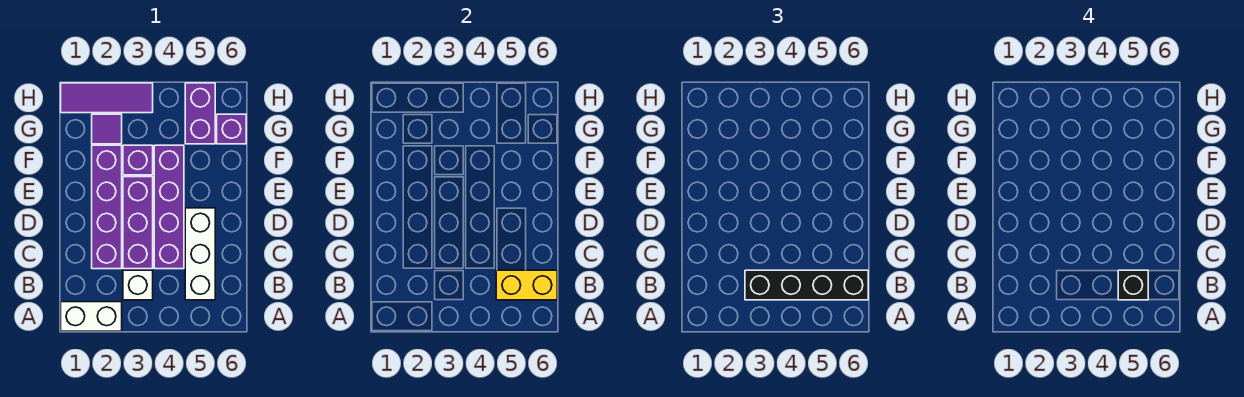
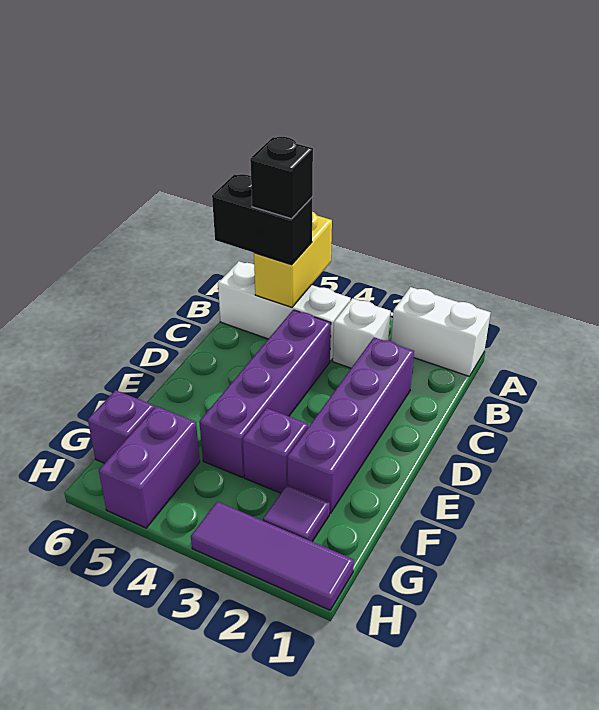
black brick B3:B6 level 3 -> black brick B5:B6 level 3
white brick B5:D5 level 1 -> white brick B4:B6 level 1
yellow brick B5:B6 level 2 -> yellow brick A5:B5 level 2
purple brick C3:E3 level 1 -> none

